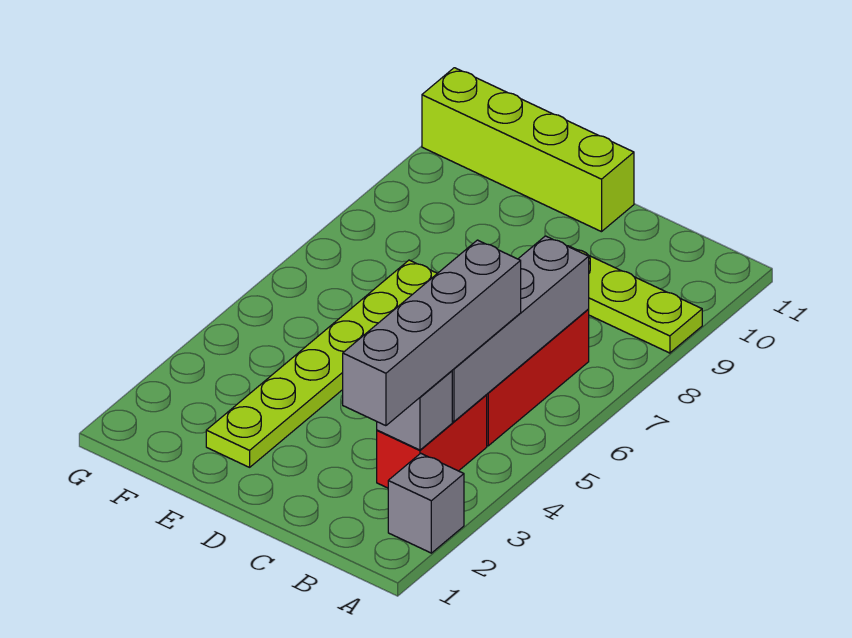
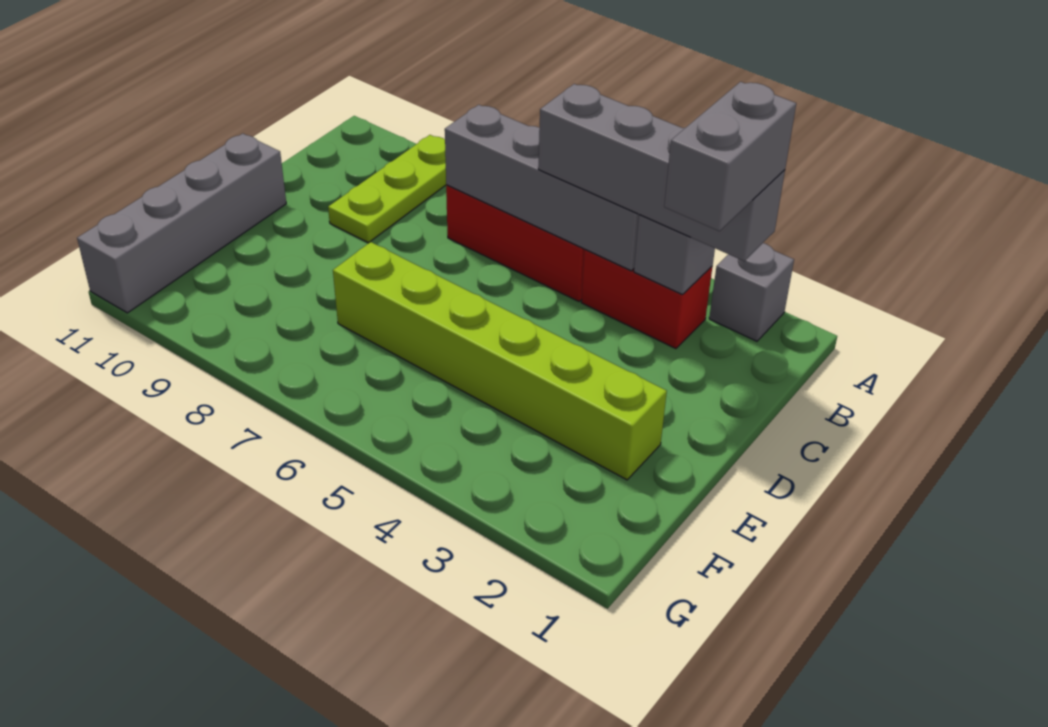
none -> grey brick B2:C2 level 4
lime brick D11:G11 level 1 -> grey brick D11:G11 level 1
lime plate E2:E7 level 1 -> lime brick E2:E7 level 1

